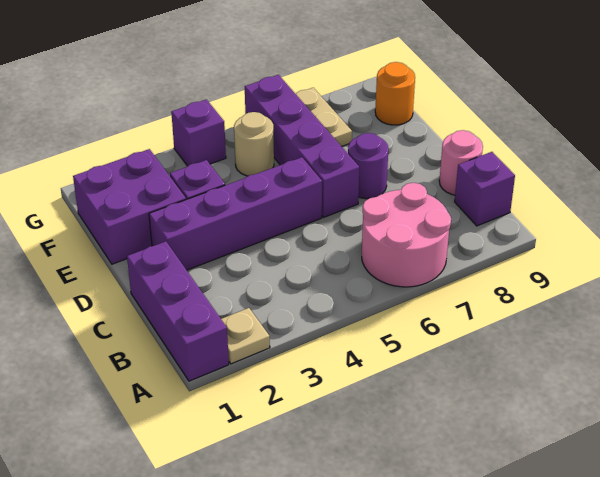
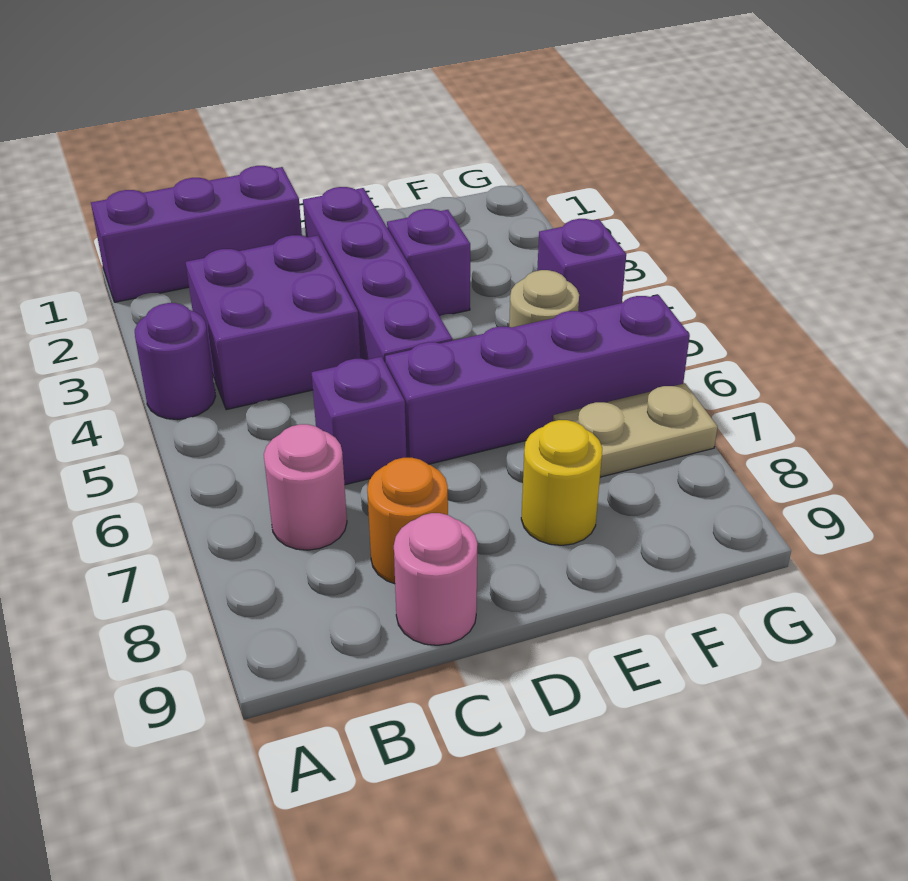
tan plate A2 level 1 -> none
pink round brick A6:B7 level 1 -> pink round brick B7 level 1
purple brick B9 level 1 -> purple brick C6 level 1
purple round brick D7 level 1 -> purple round brick A4 level 1
purple brick E1:F2 level 1 -> purple brick B3:C4 level 1
none -> yellow round brick E8 level 1
orange round brick F9 level 1 -> orange round brick C8 level 1

